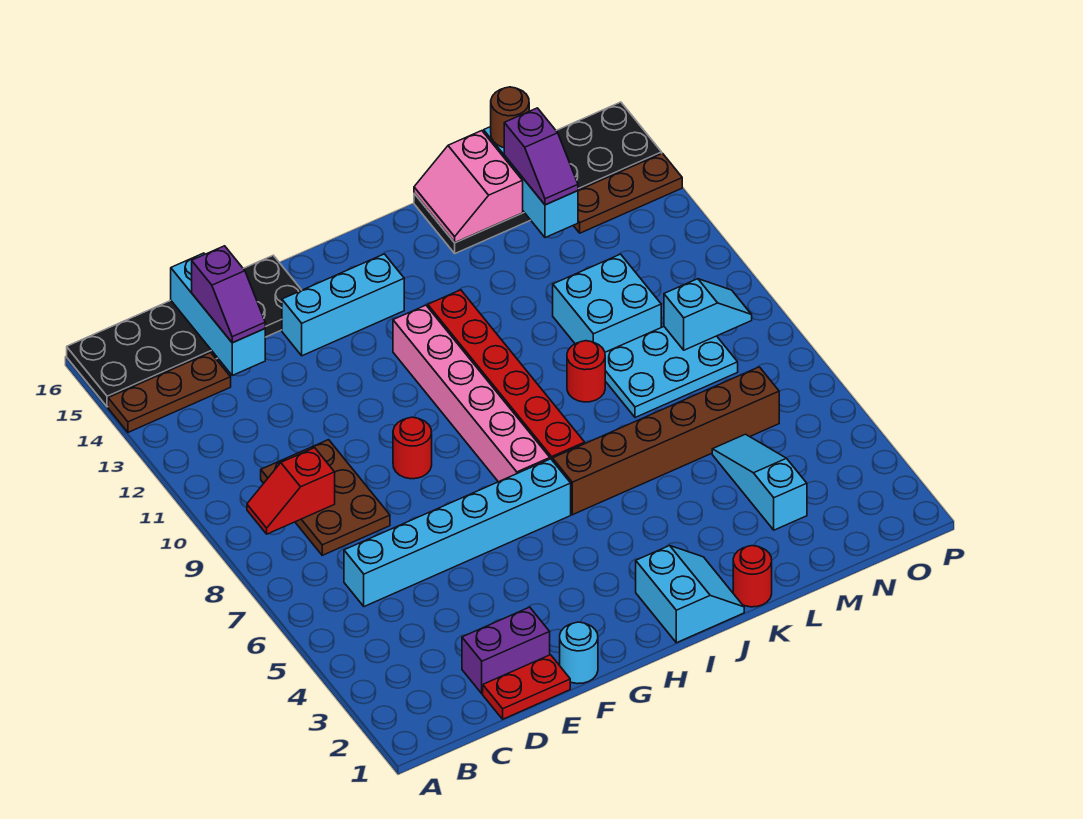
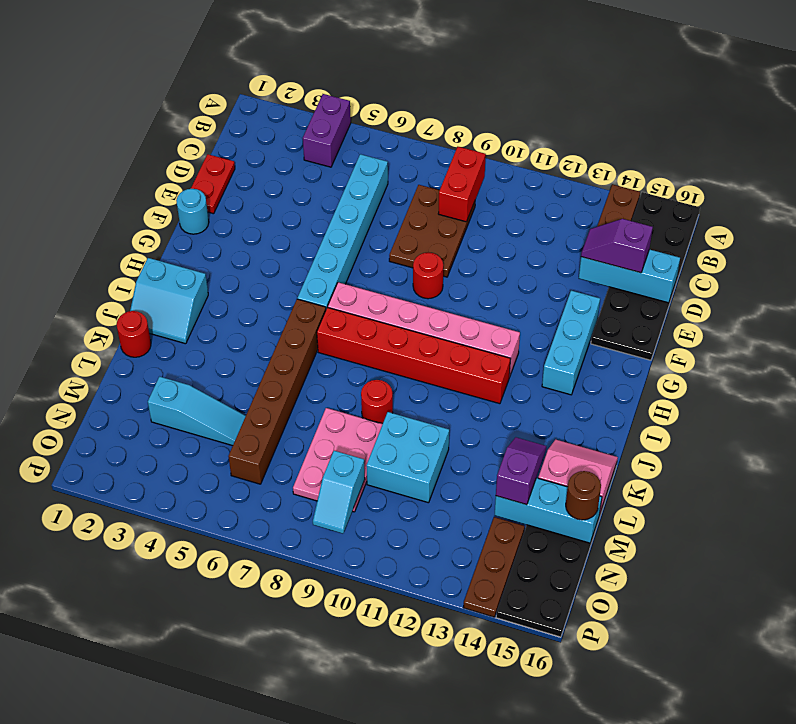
red slope B9:C9 level 2 top C -> red brick B9:C9 level 2
brown plate C8:D10 level 1 -> brown plate C8:E9 level 1
purple brick D2:E2 level 1 -> purple brick A4:B4 level 1
cyan plate L8:N9 level 1 -> pink plate L8:N9 level 1
purple slope M14:M15 level 3 top 15 -> purple slope L14:M14 level 3 top M

